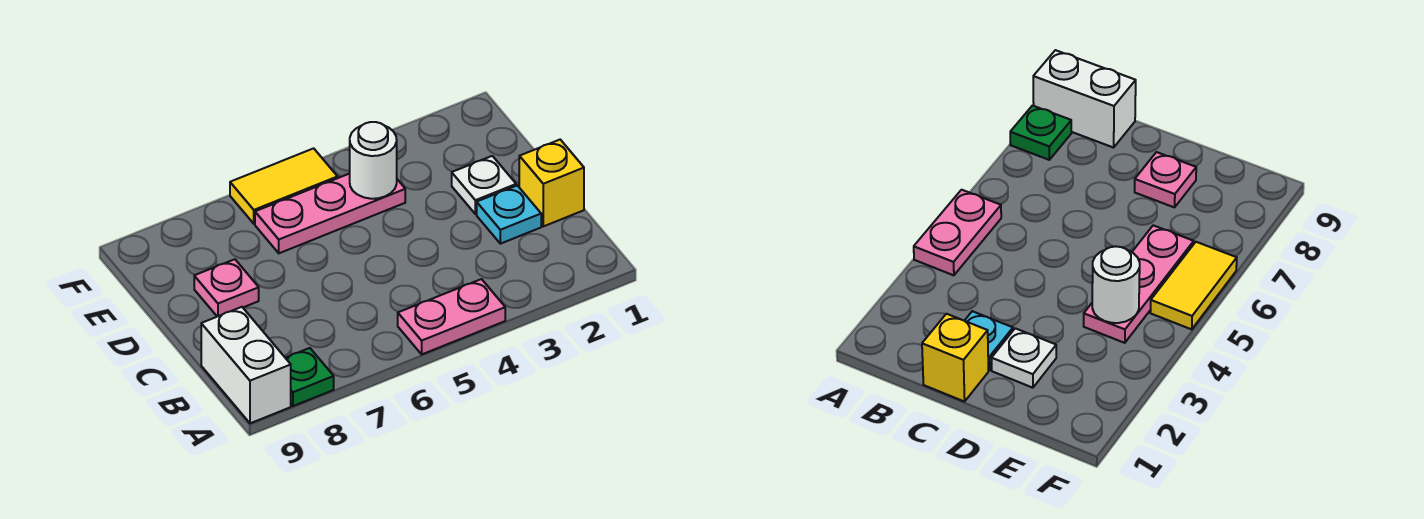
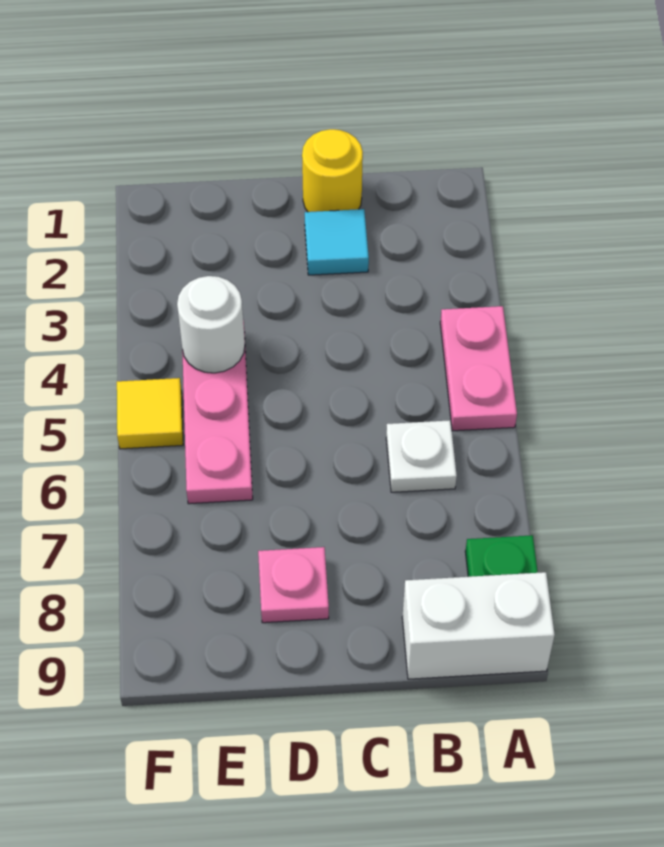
yellow brick C1 level 1 -> yellow round brick C1 level 1
cyan plate C2 level 1 -> cyan tile C2 level 1
white plate D2 level 1 -> white plate B6 level 1
yellow tile F5:F6 level 1 -> yellow tile F5 level 1

